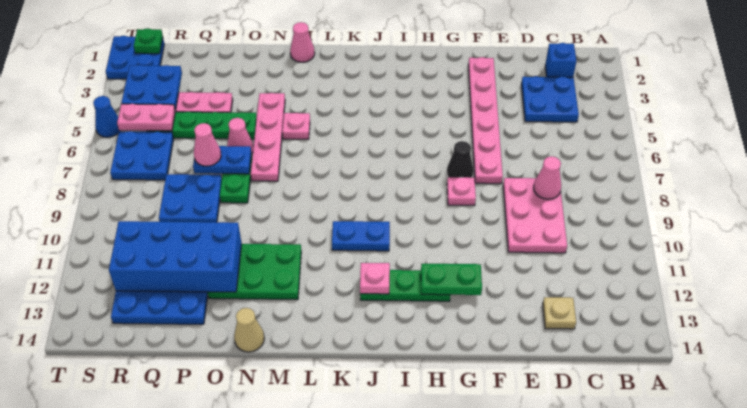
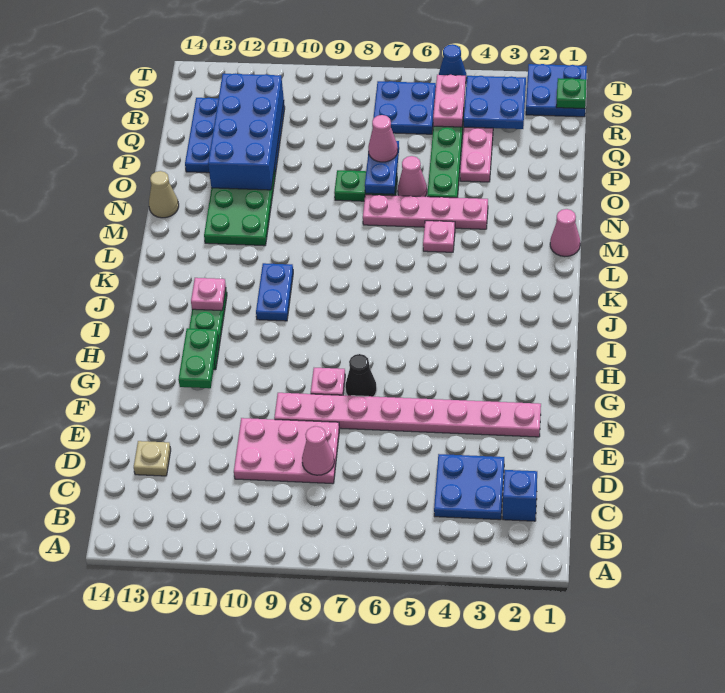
pink plate F2:F7 level 1 -> pink plate F2:F9 level 1
blue plate P8:Q9 level 1 -> none

